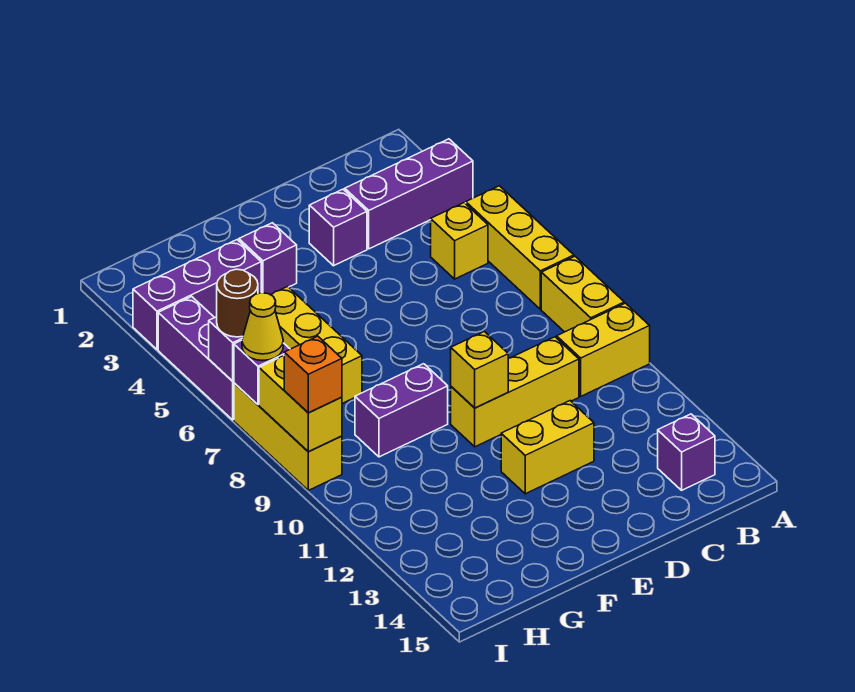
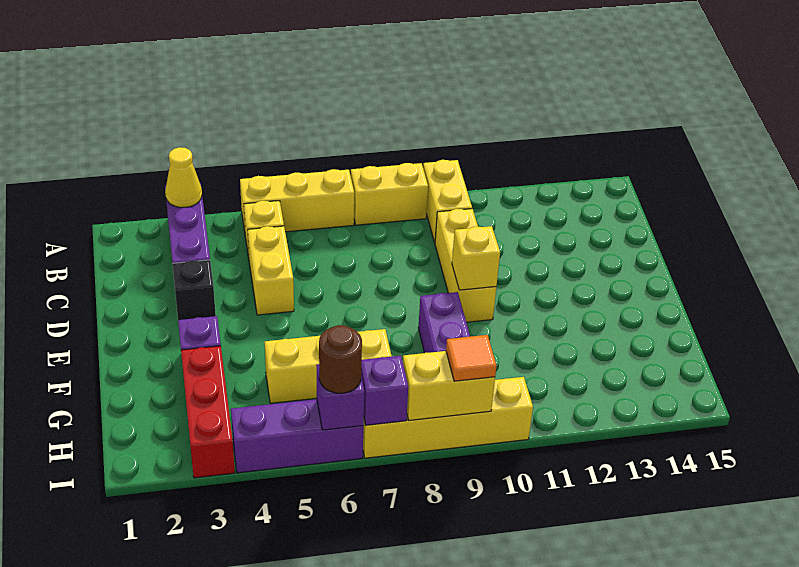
purple brick B14 level 1 -> none
purple brick D3 level 1 -> black brick D3 level 1
yellow brick D12:E12 level 1 -> yellow brick C5:D5 level 1
purple brick G3:I3 level 1 -> red brick G3:I3 level 1
yellow brick I7:I9 level 1 -> yellow brick I7:I10 level 1
yellow cone I7 level 3 -> yellow cone A3 level 2
orange brick I9 level 3 -> orange tile I9 level 3

